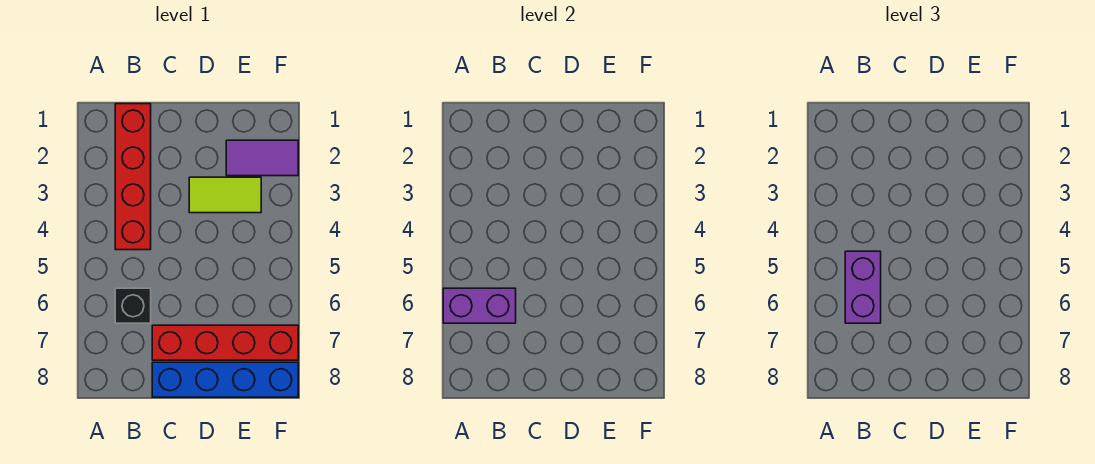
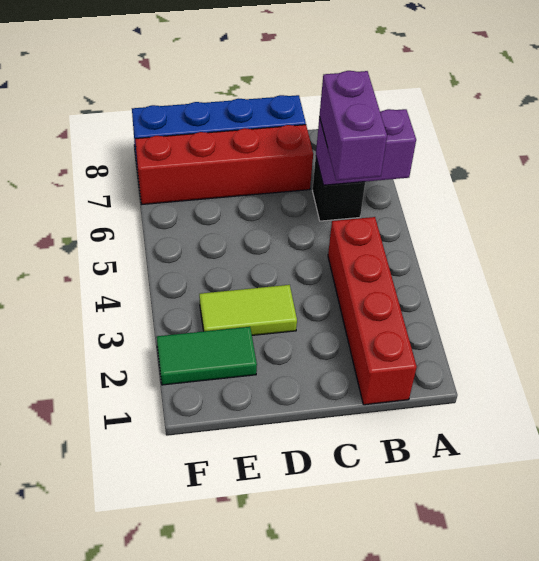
purple tile E2:F2 level 1 -> green tile E2:F2 level 1

